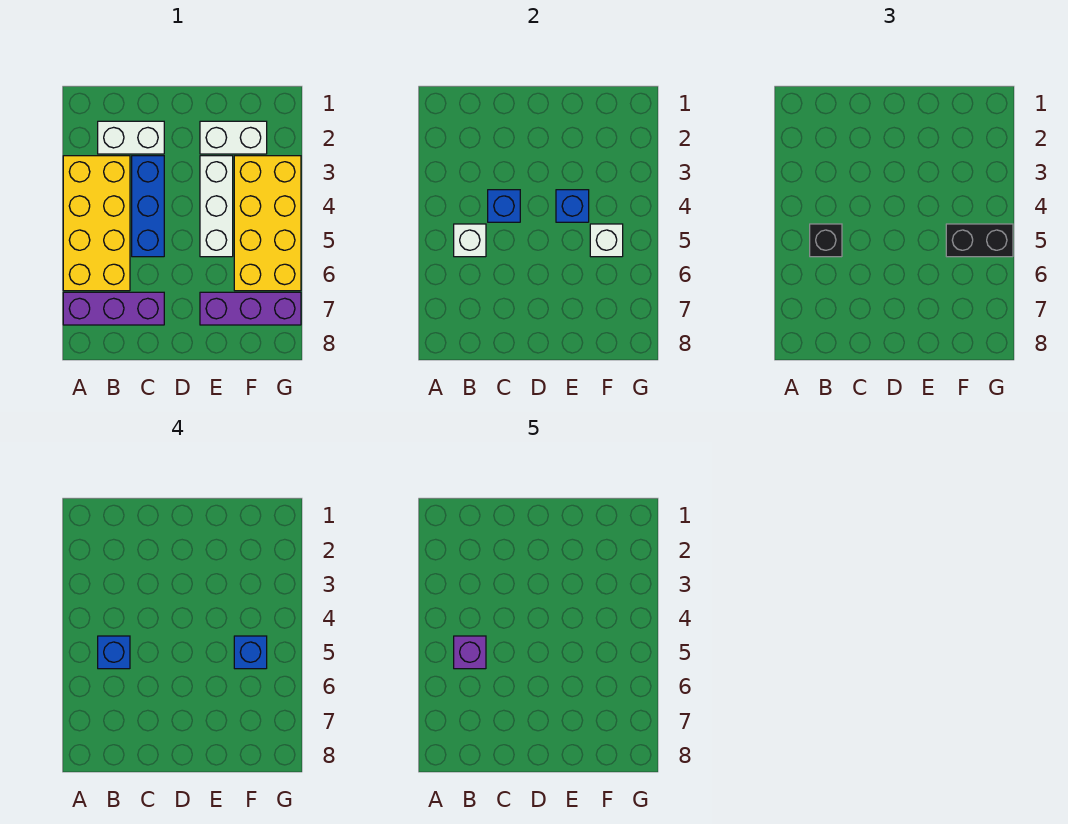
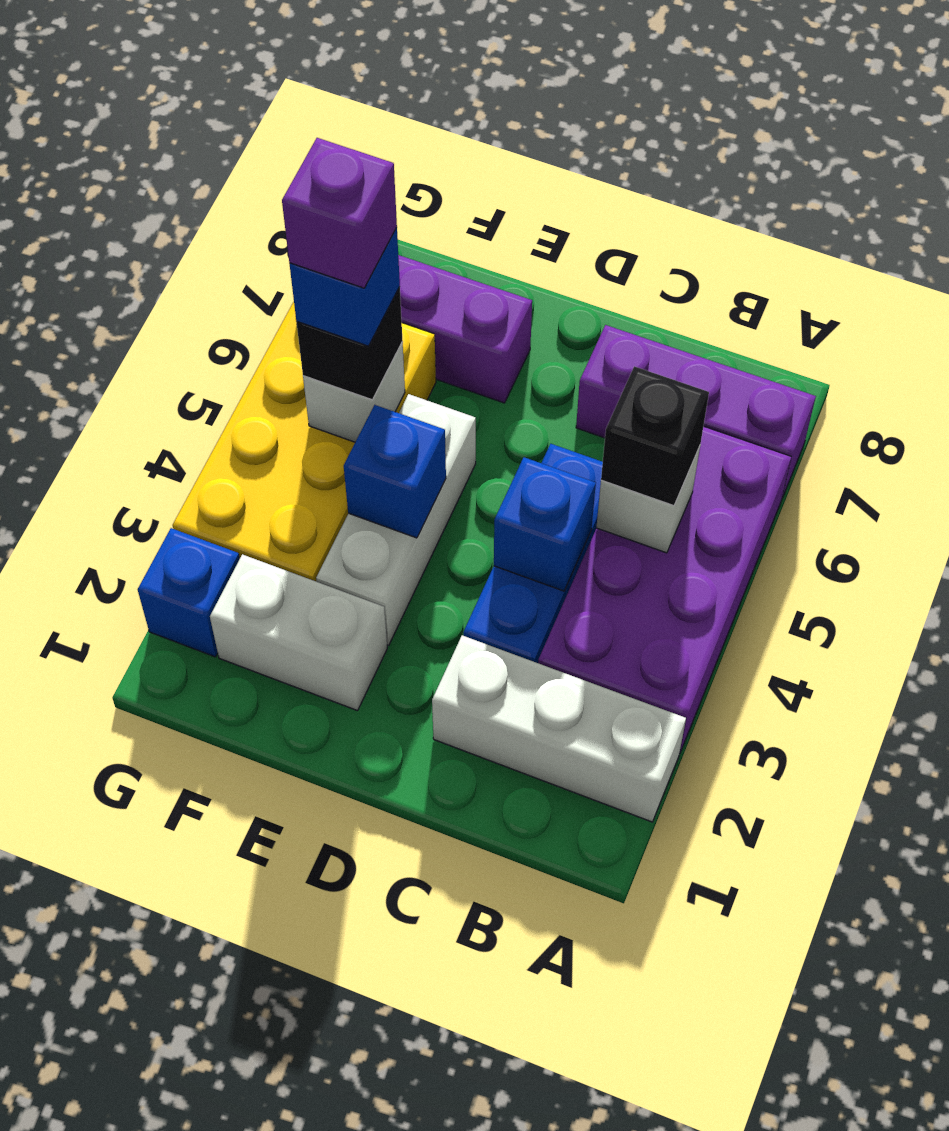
yellow brick A3:B6 level 1 -> purple brick A3:B6 level 1
white brick B2:C2 level 1 -> white brick A2:C2 level 1
blue brick B5 level 4 -> blue brick G2 level 1
purple brick B5 level 5 -> purple brick F5 level 5
black brick F5:G5 level 3 -> black brick F5 level 3

